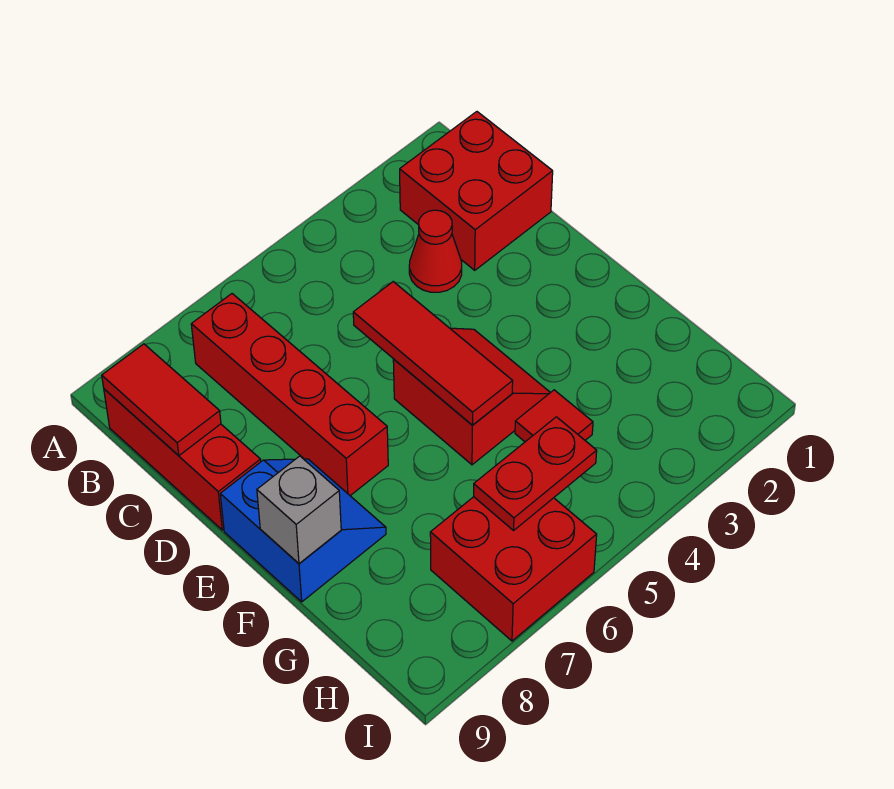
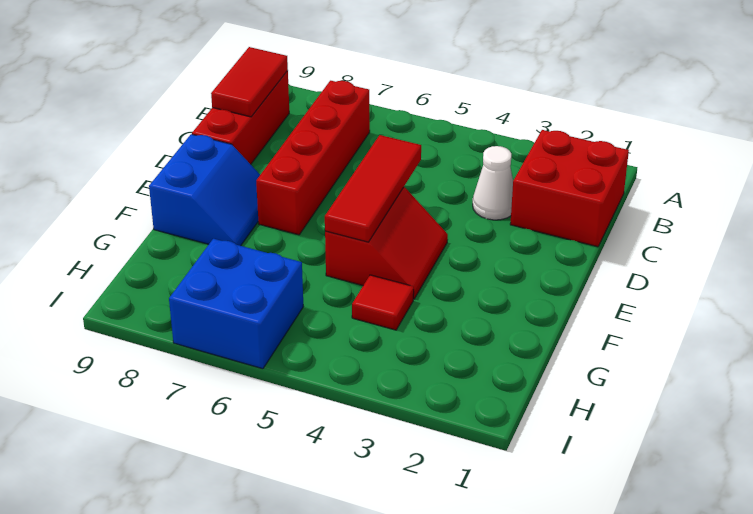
red cone C3 level 1 -> white cone C3 level 1
grey brick F9 level 2 -> none
red plate H5:H6 level 2 -> none
red brick H6:I7 level 1 -> blue brick H6:I7 level 1

